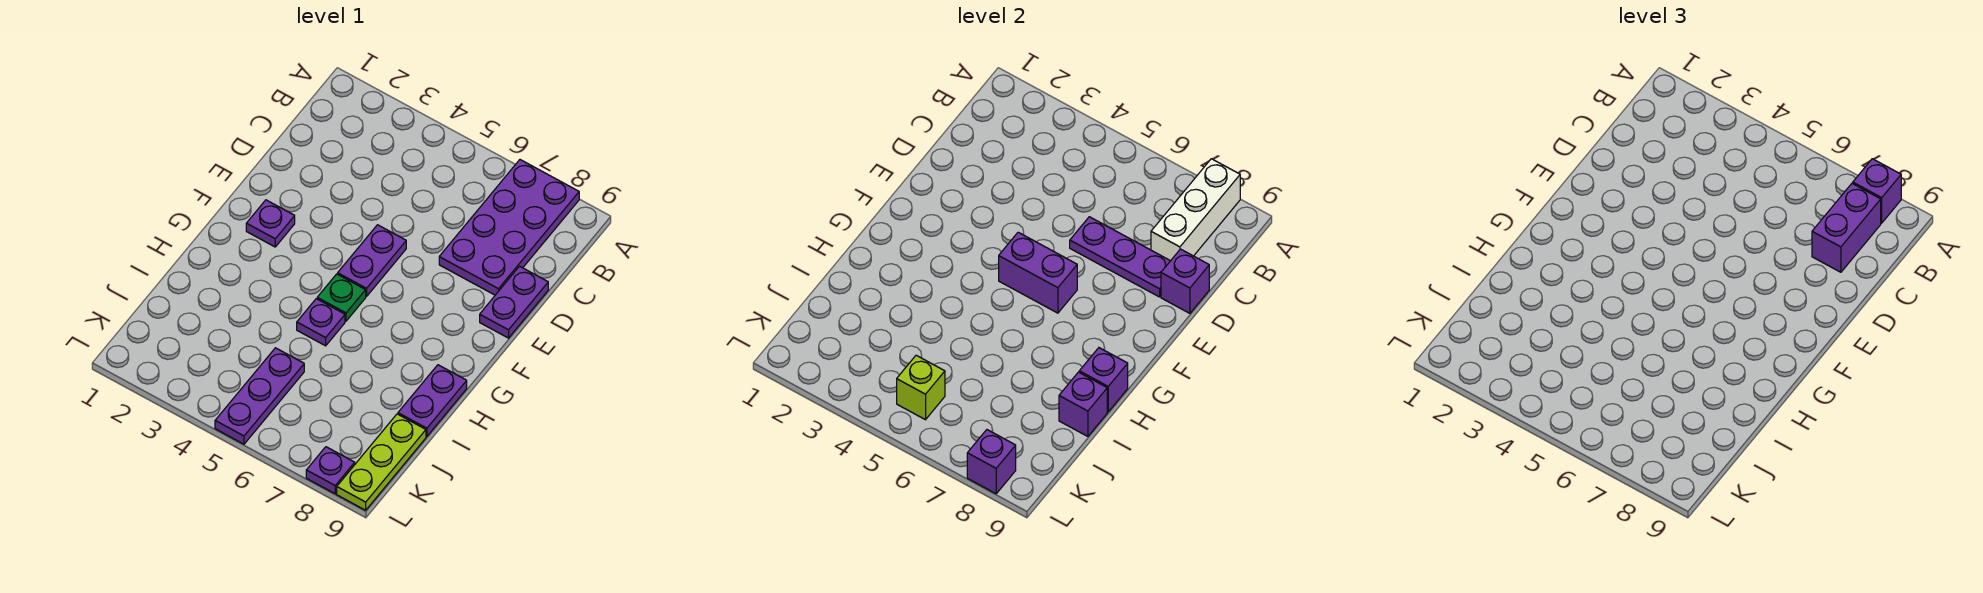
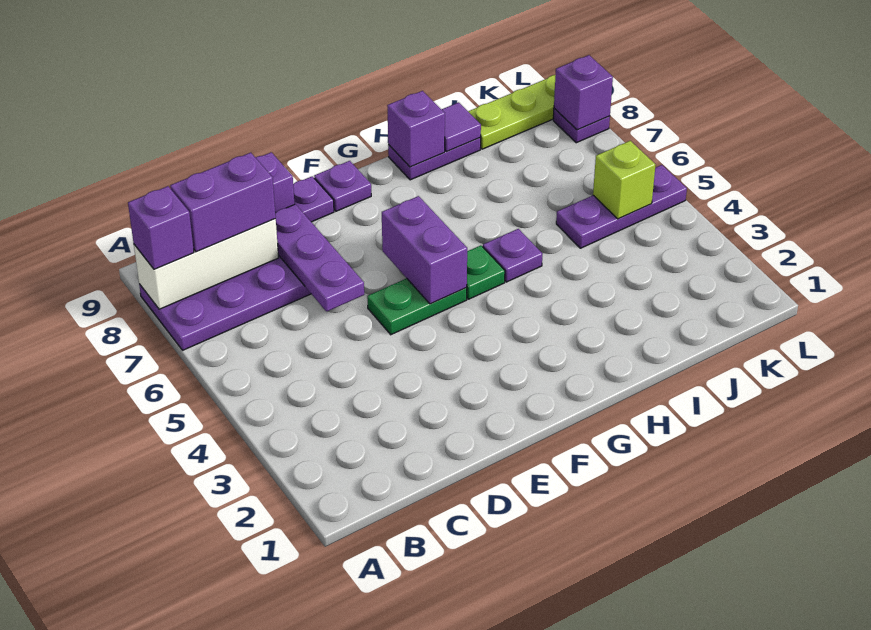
purple plate E5:F5 level 1 -> green plate E5:F5 level 1
purple plate F2 level 1 -> purple plate F9 level 1
purple brick I9 level 2 -> purple tile I9 level 2

